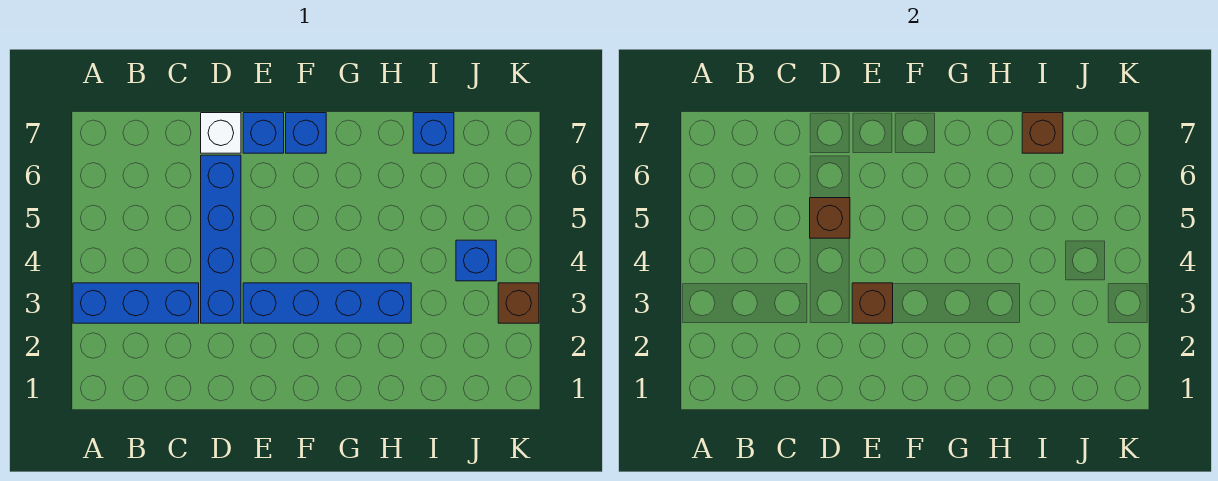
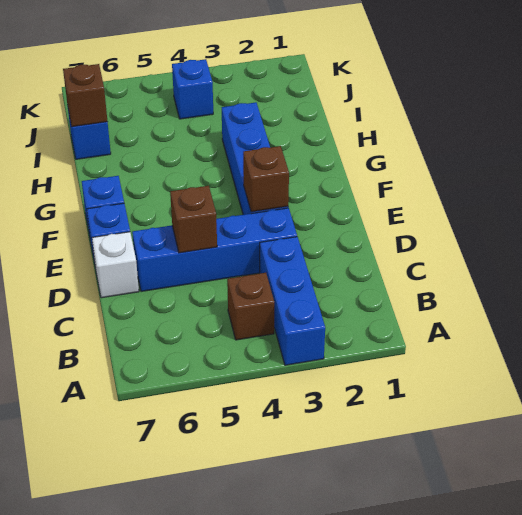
brown brick K3 level 1 -> brown brick B4 level 1

